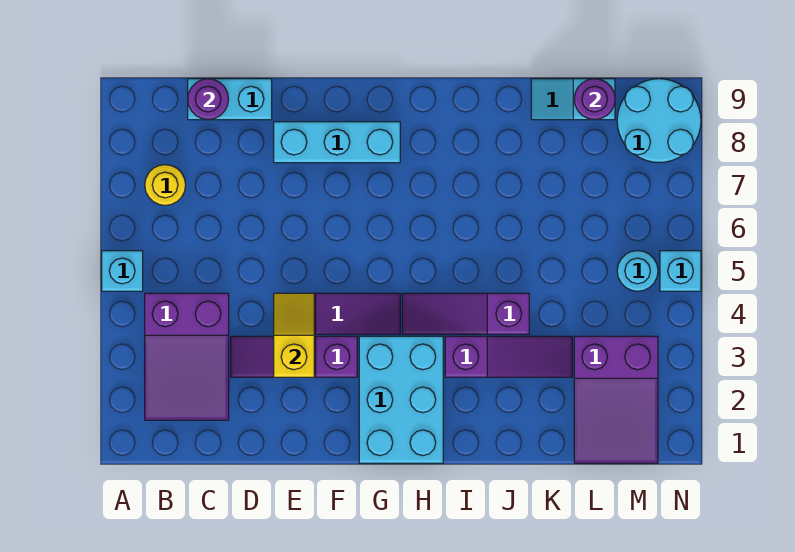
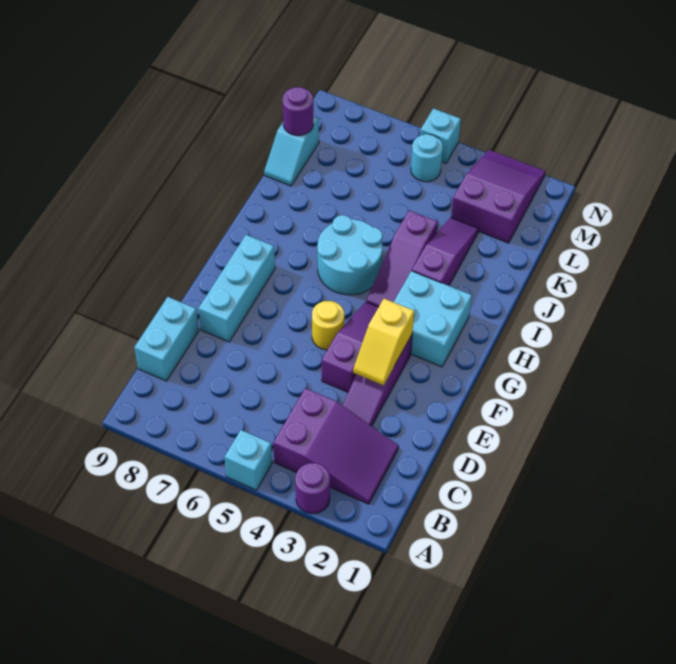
yellow round brick B7 level 1 -> yellow round brick F5 level 1
purple round brick C9 level 2 -> purple round brick A3 level 1
yellow slope E3:E4 level 2 top 3 -> yellow slope E3:F3 level 2 top F
cyan brick G1:H3 level 1 -> cyan brick G2:H3 level 1
purple slope L1:M3 level 1 top 3 -> purple slope L2:N3 level 1 top L
cyan round brick M8:N9 level 1 -> cyan round brick H5:I6 level 1

